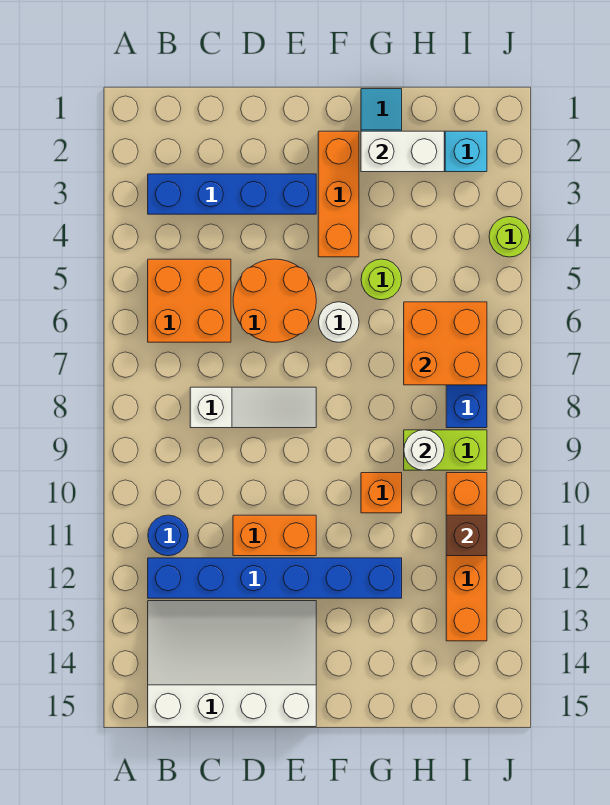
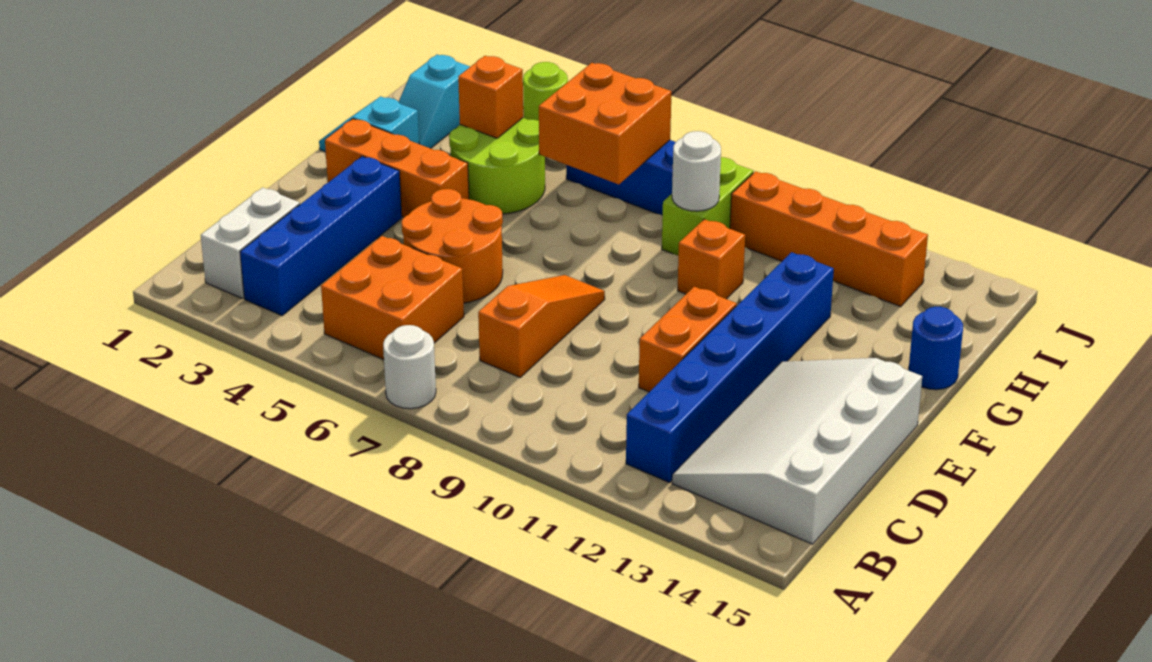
blue round brick B11 level 1 -> blue round brick G15 level 1
white slope C8:E8 level 1 top C -> orange slope C8:E8 level 1 top C
white round brick F6 level 1 -> white round brick A7 level 1
white brick G2:H2 level 2 -> white brick B2:C2 level 1
lime round brick G5 level 1 -> lime round brick G4:H5 level 1
none -> orange brick H4 level 2
brown brick I11 level 2 -> none

